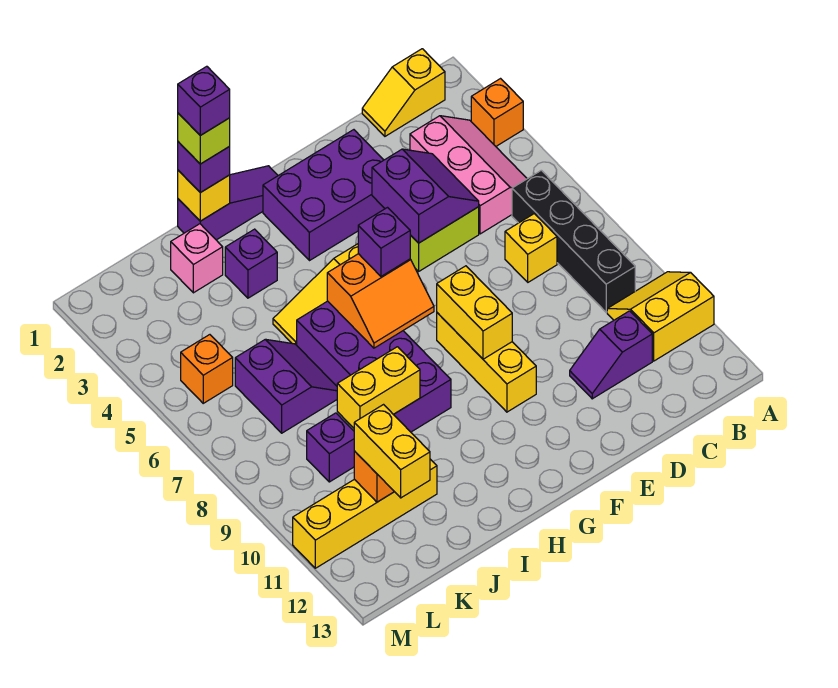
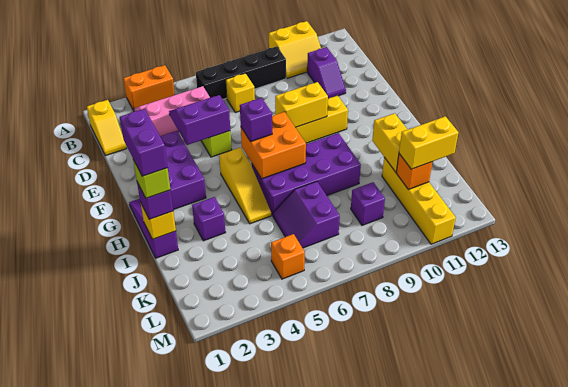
orange brick A3 level 1 -> orange brick A3:A4 level 1
yellow slope A10:B11 level 1 top 11 -> yellow slope A10:B11 level 1 top A
orange slope G6:H7 level 2 top 6 -> orange brick G6:H7 level 2
purple brick I1 level 5 -> purple brick H1:I1 level 5
yellow brick I9:J9 level 2 -> yellow brick I11:J11 level 2
pink brick J2 level 1 -> none
purple slope J6:K7 level 1 top K -> purple slope J6:K7 level 1 top 7

